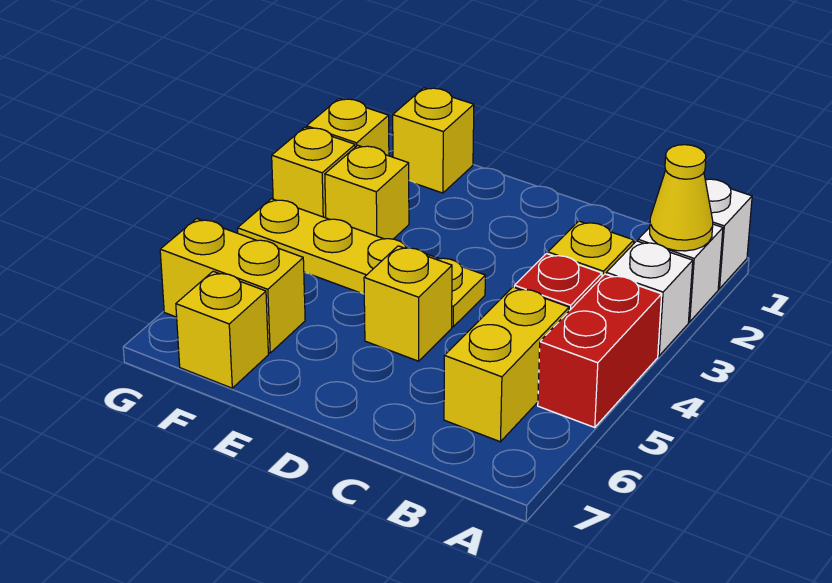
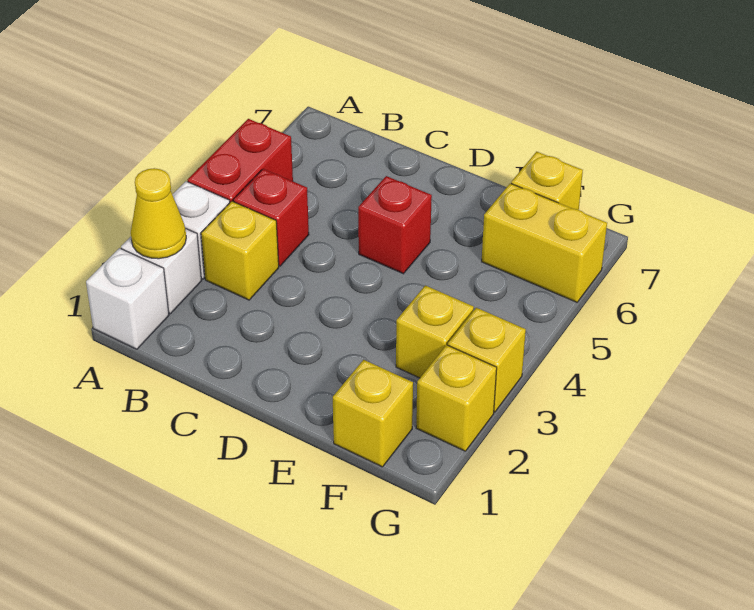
yellow brick B5:B6 level 1 -> none
yellow plate D4:G4 level 1 -> none
yellow brick D5 level 1 -> red brick D5 level 1

